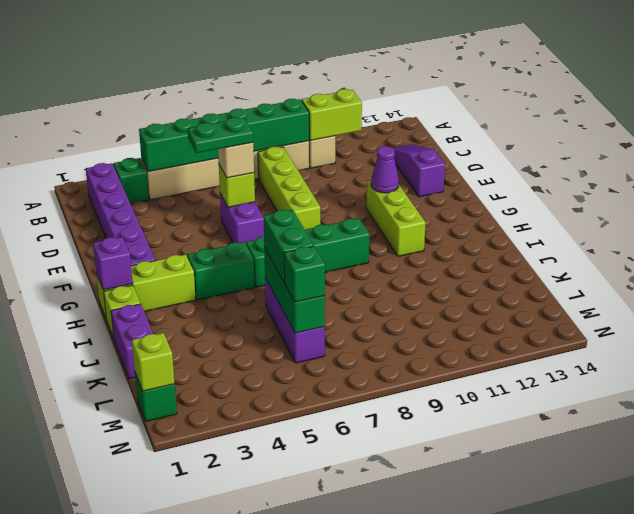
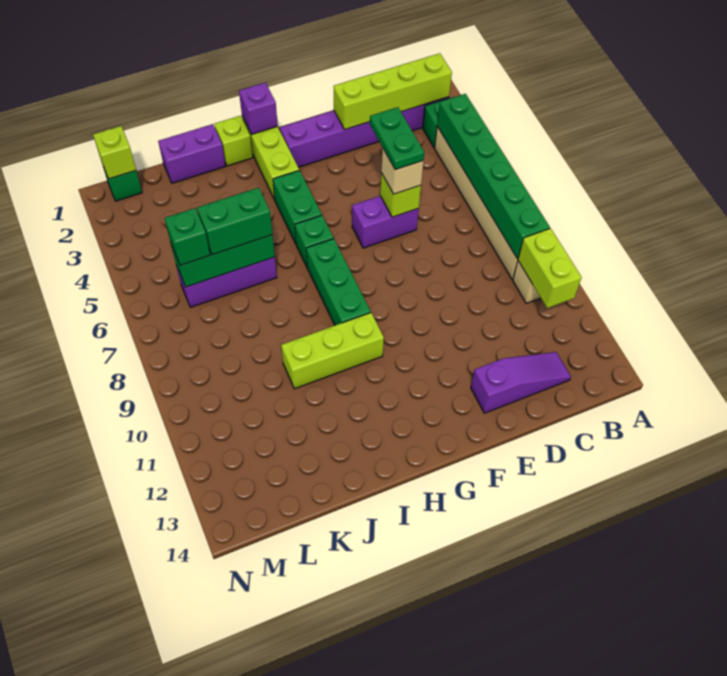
lime brick C8:F8 level 1 -> lime brick B2:E2 level 2
lime brick F11:H11 level 1 -> lime brick H10:J10 level 1
purple cone F11 level 2 -> none

